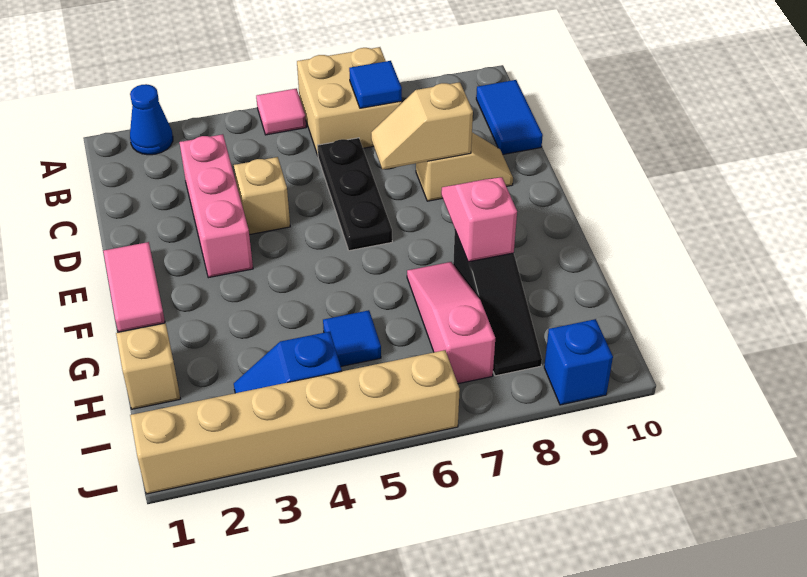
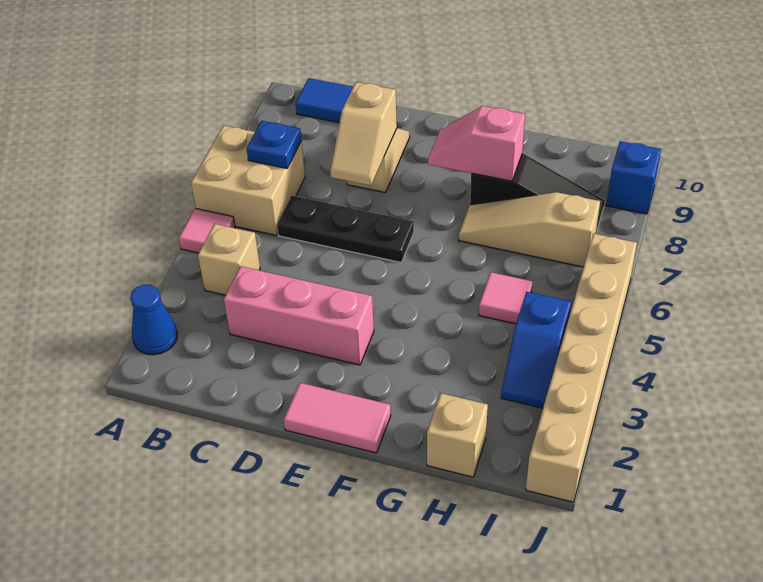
blue tile B7 level 2 -> blue plate B7 level 2
tan brick D4 level 1 -> tan brick B4 level 1
pink slope G7:I7 level 1 top I -> tan slope G7:I7 level 1 top I
blue tile H5 level 1 -> pink tile H5 level 1

